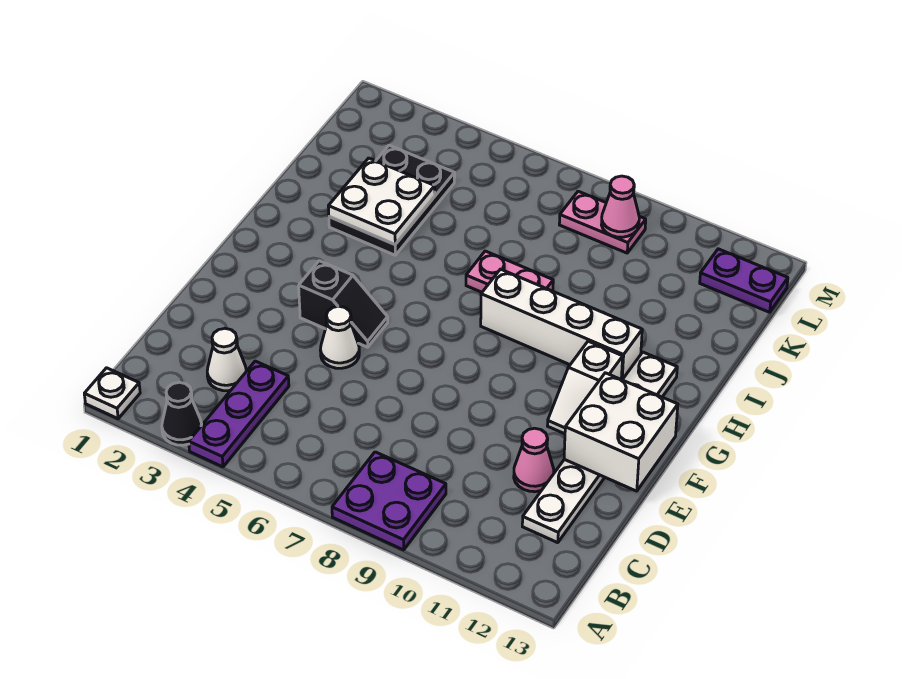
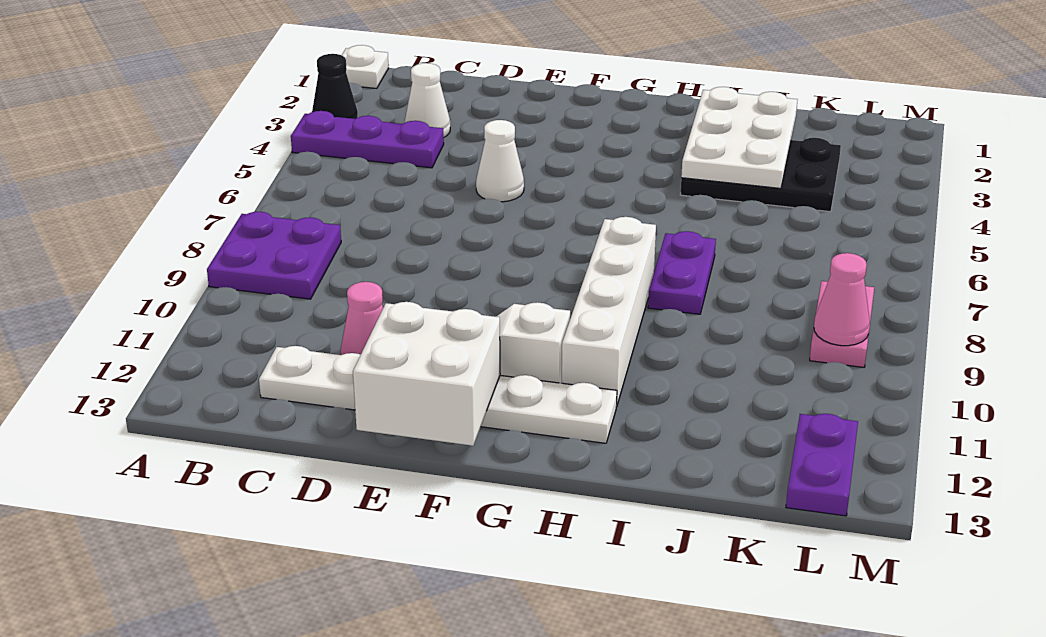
black slope F4:F5 level 1 top 4 -> none
white plate I3:J4 level 2 -> white plate I2:J4 level 2
pink plate I7:I8 level 1 -> purple plate I7:I8 level 1

